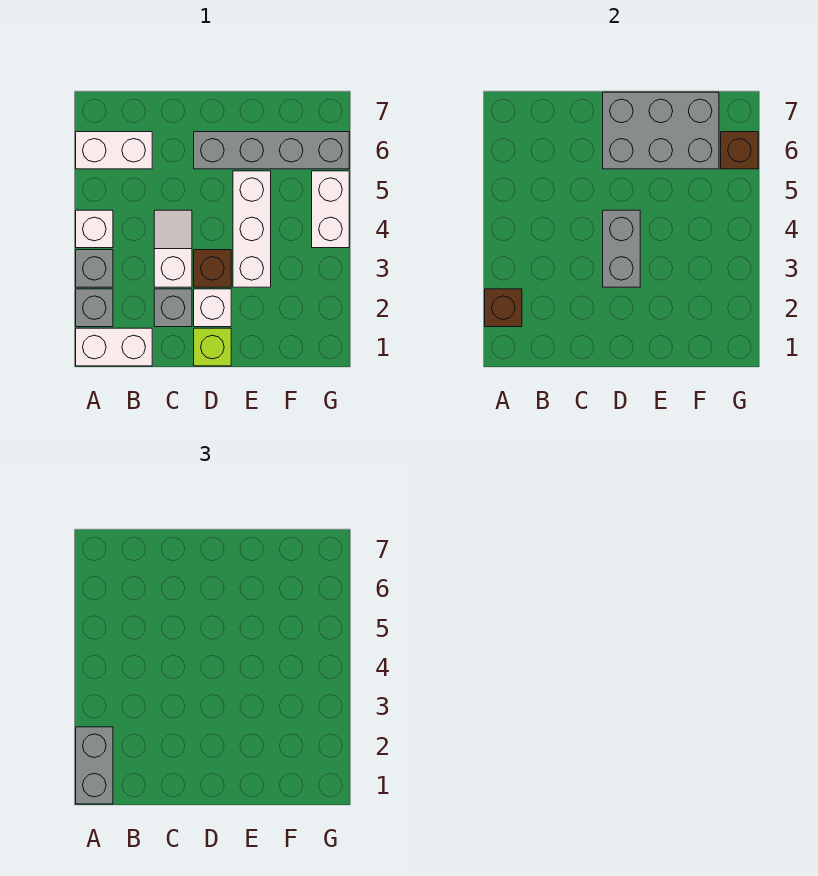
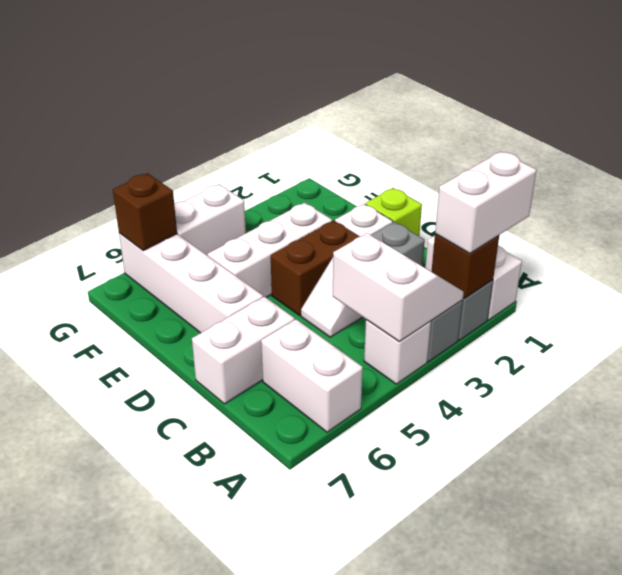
grey brick A1:A2 level 3 -> white brick A1:A2 level 3
none -> white slope A3:B4 level 2 top 4
none -> white brick C6:C7 level 1
brown brick D3 level 1 -> brown brick D3:D4 level 1
grey brick D3:D4 level 2 -> none
grey brick D6:G6 level 1 -> white brick D6:G6 level 1
grey brick D6:F7 level 2 -> none

